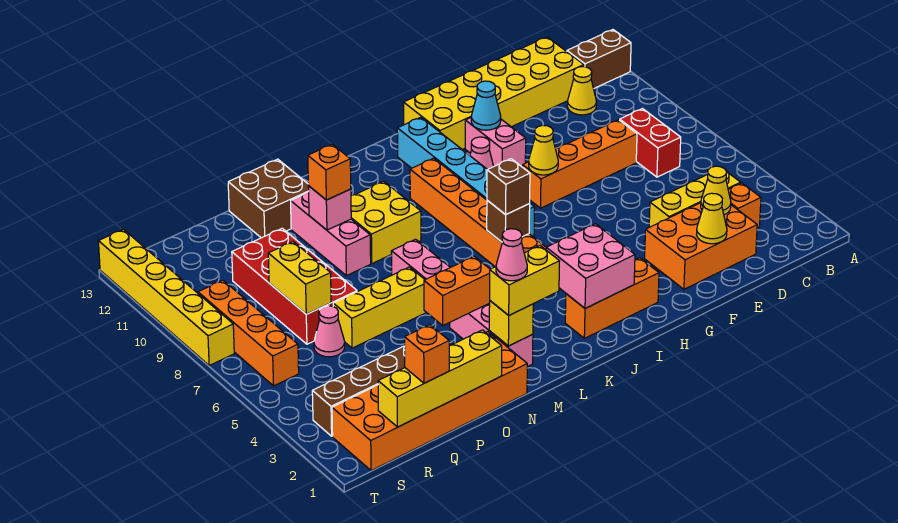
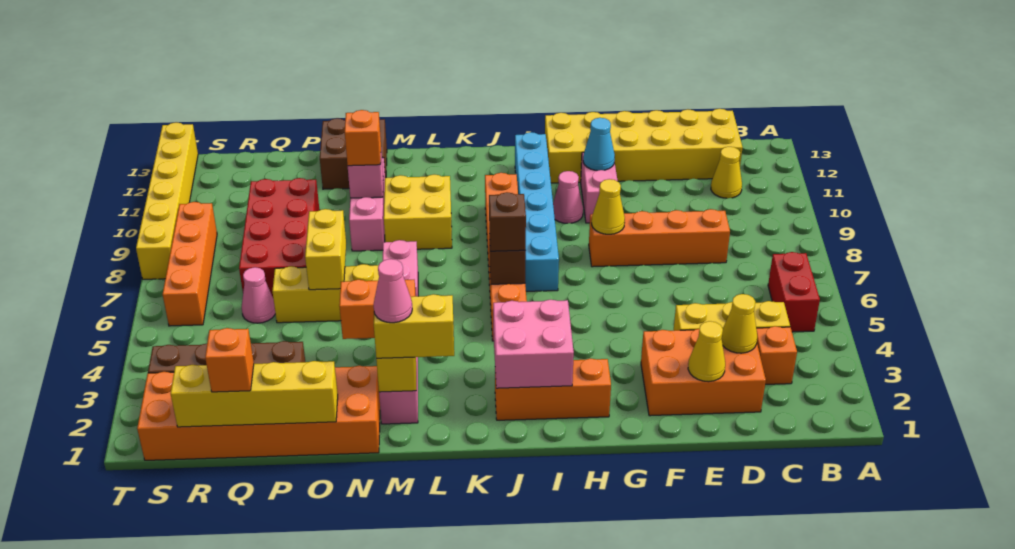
brown brick A12:B12 level 1 -> none
red brick C7:C8 level 1 -> red brick B5:B6 level 1
yellow brick Q7:Q8 level 2 -> yellow brick O6:O7 level 2

